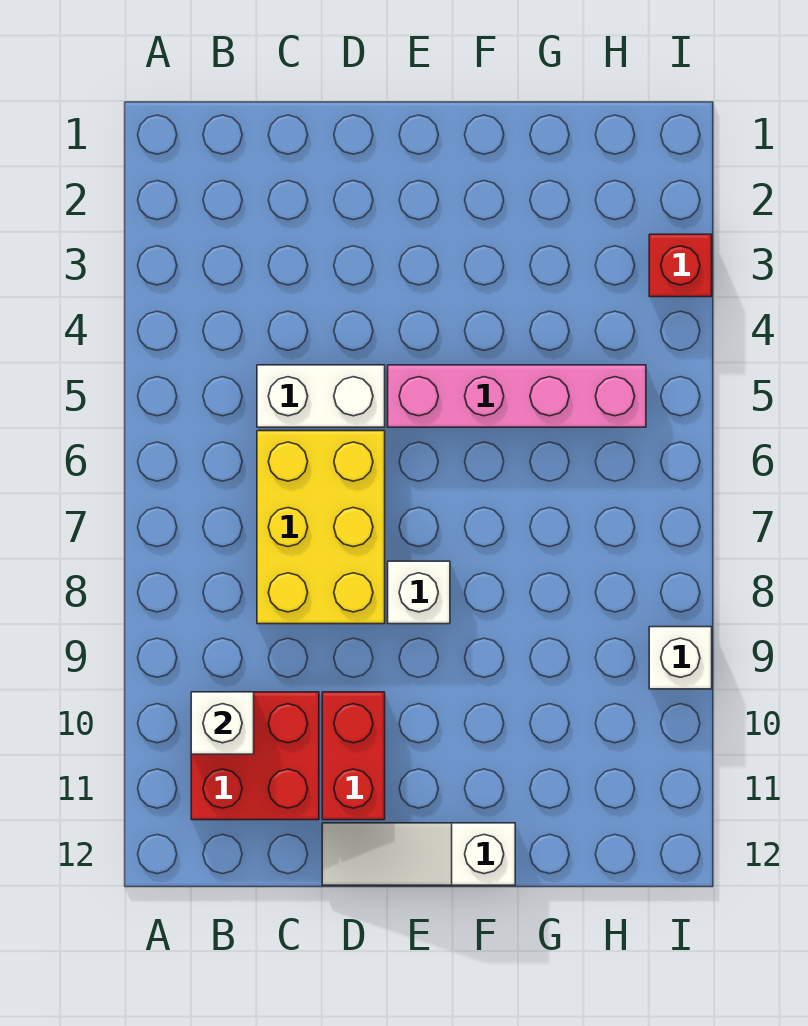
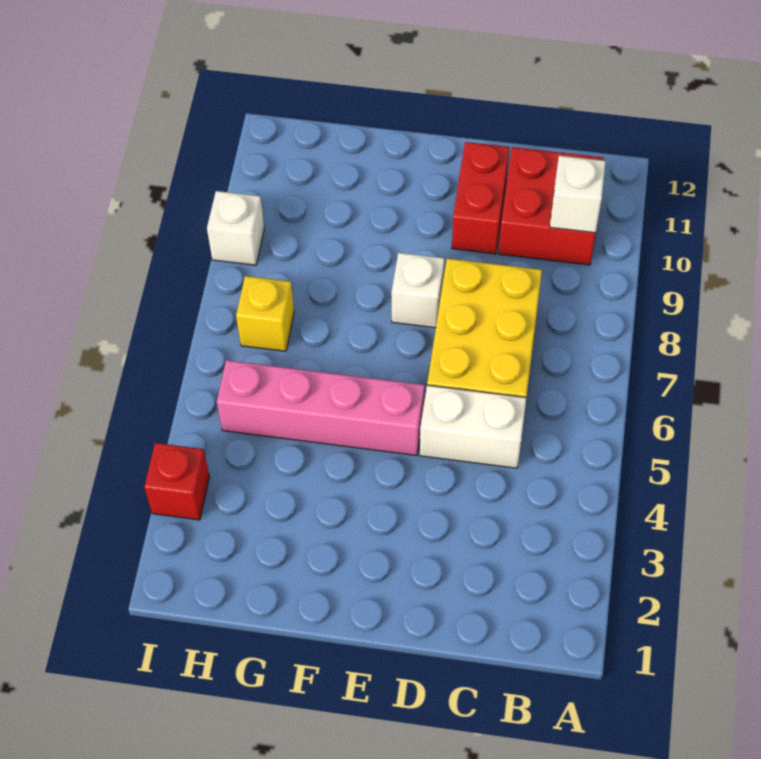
white slope D12:F12 level 1 top F -> none
none -> yellow brick H7 level 1

